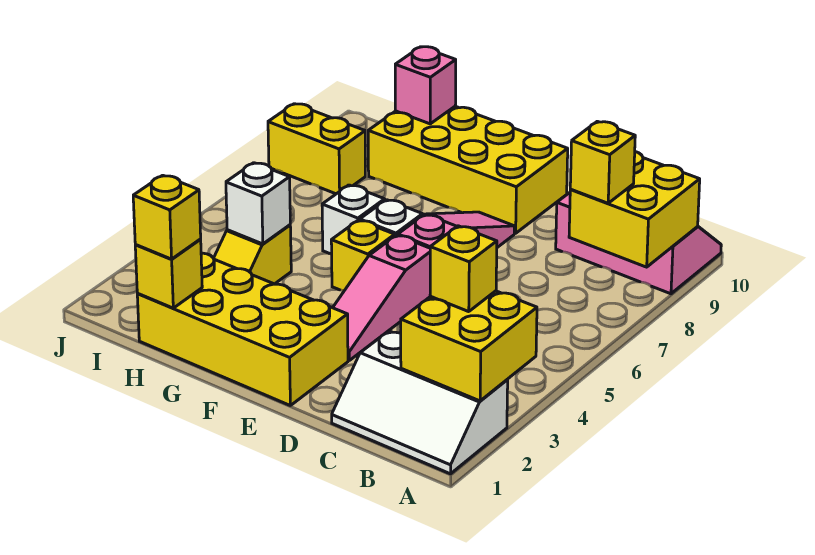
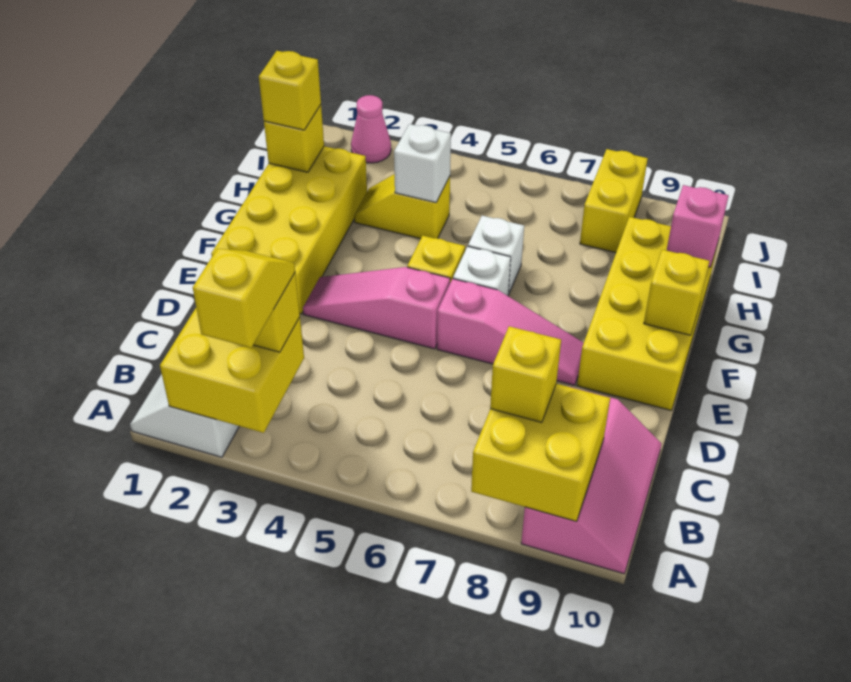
none -> yellow slope A3:B3 level 4 top A
none -> yellow brick F10 level 2
none -> pink cone J2 level 1

